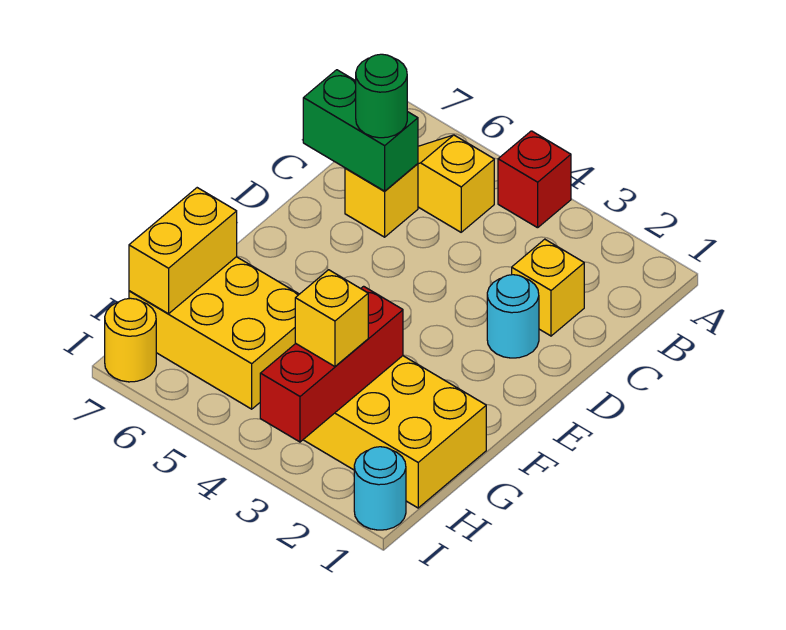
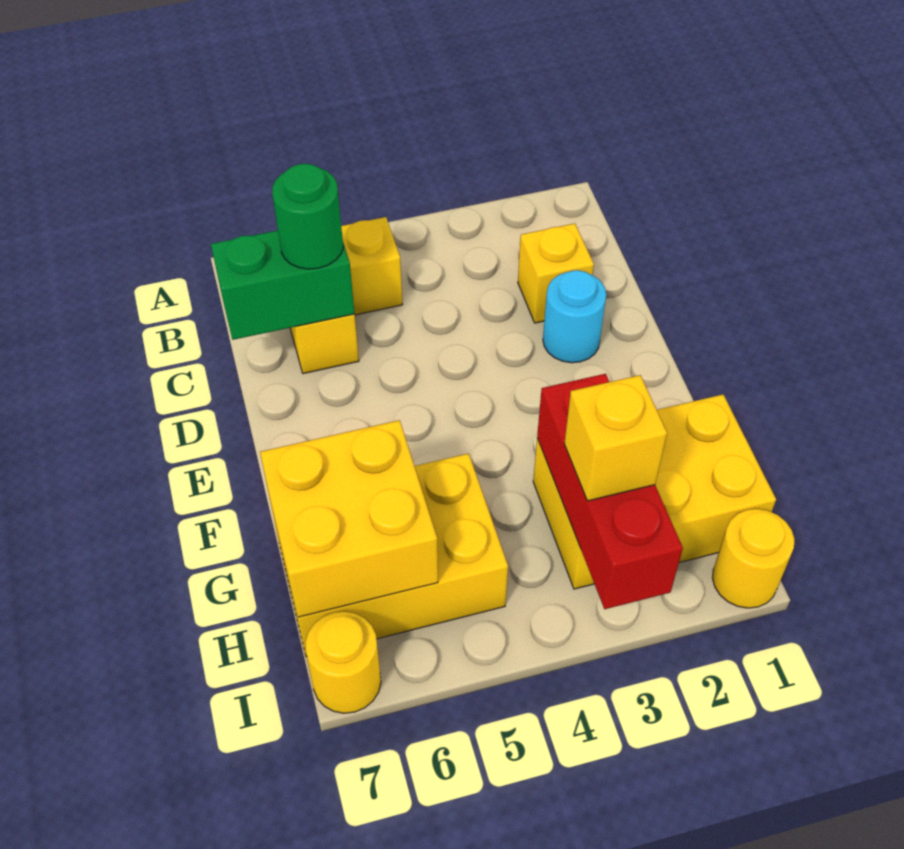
red brick A4 level 1 -> none
yellow brick G7:H7 level 2 -> yellow brick G6:H7 level 2
cyan round brick I1 level 1 -> yellow round brick I1 level 1

